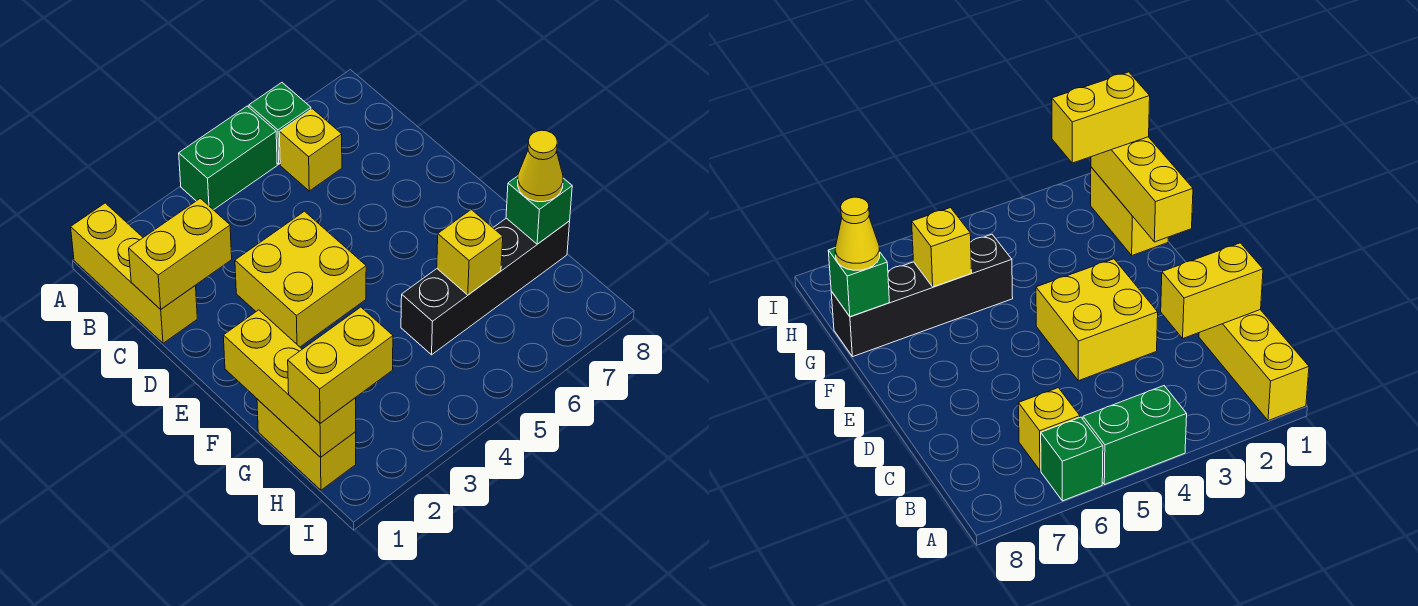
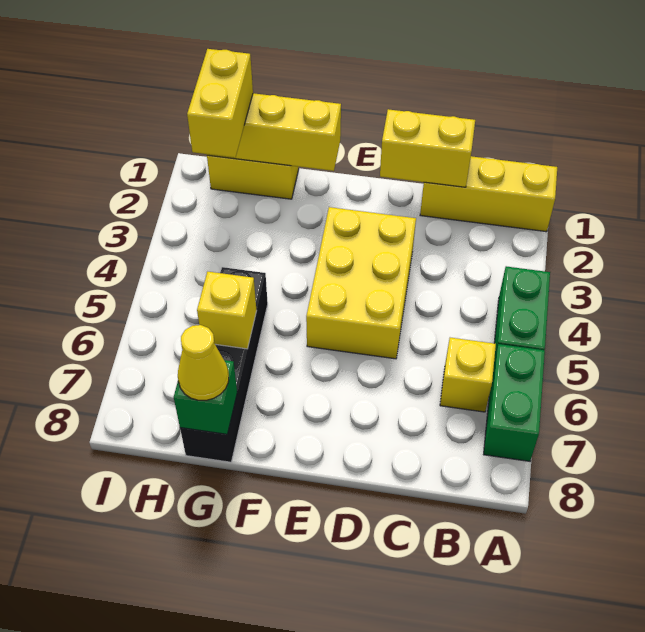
green brick A6 level 1 -> green brick A6:A7 level 1
yellow brick C1:C2 level 2 -> yellow brick C1:D1 level 2
yellow brick D3:E4 level 1 -> yellow brick D3:E5 level 1

